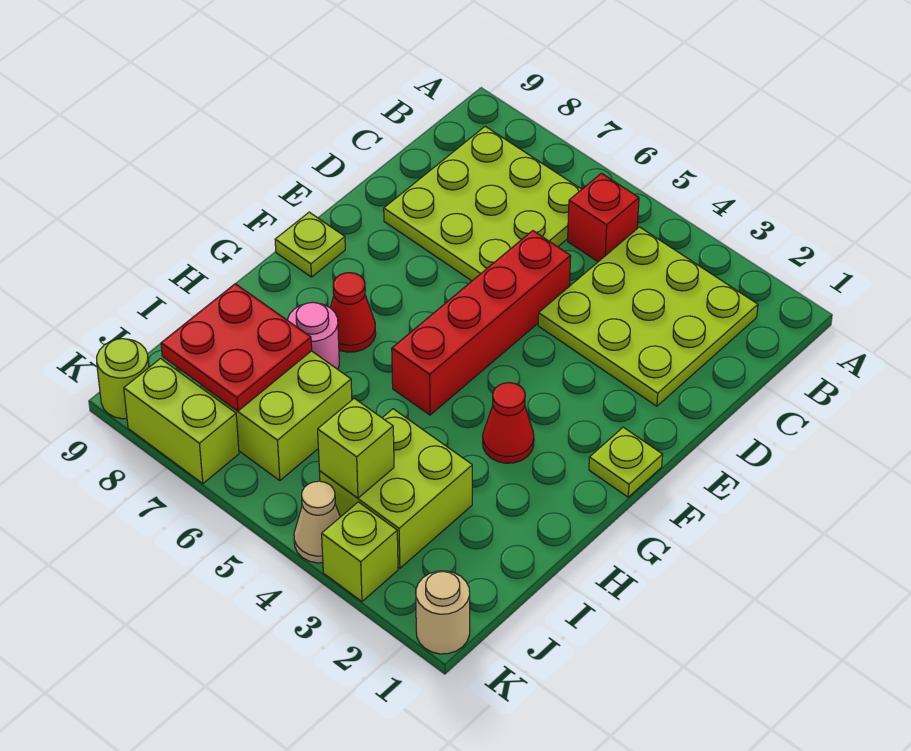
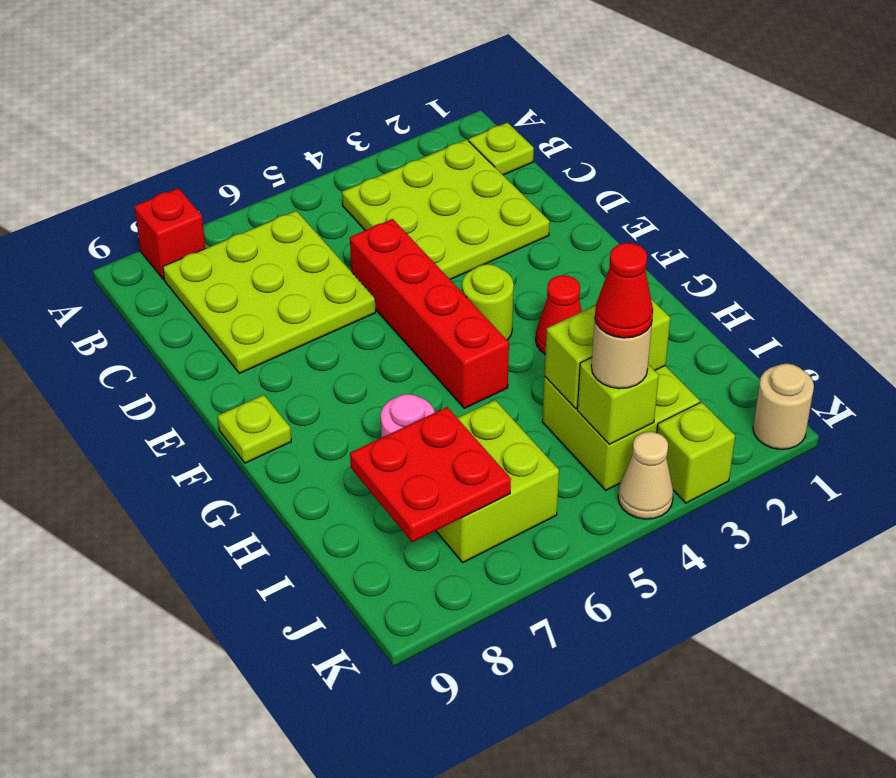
red brick B5 level 1 -> red brick A8 level 1
lime plate F1 level 1 -> lime plate B1 level 1
red cone G7 level 1 -> red cone J4 level 4
none -> tan round brick J4 level 3
lime brick K7:K8 level 1 -> lime brick I3:I4 level 2
lime round brick K9 level 1 -> lime round brick F4 level 1

